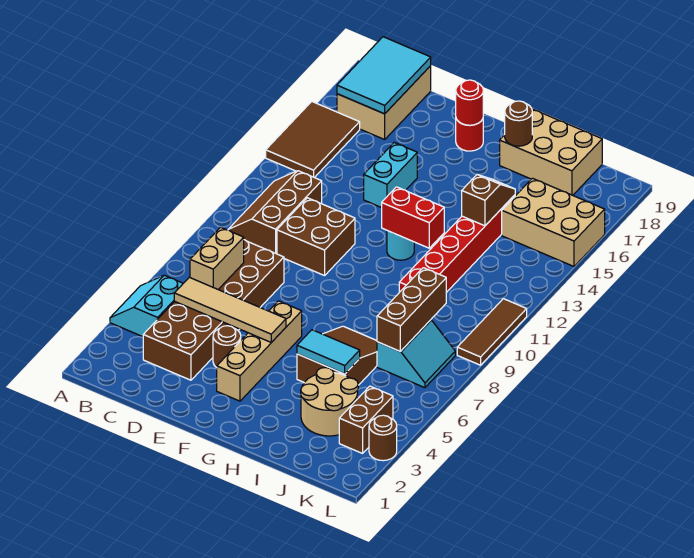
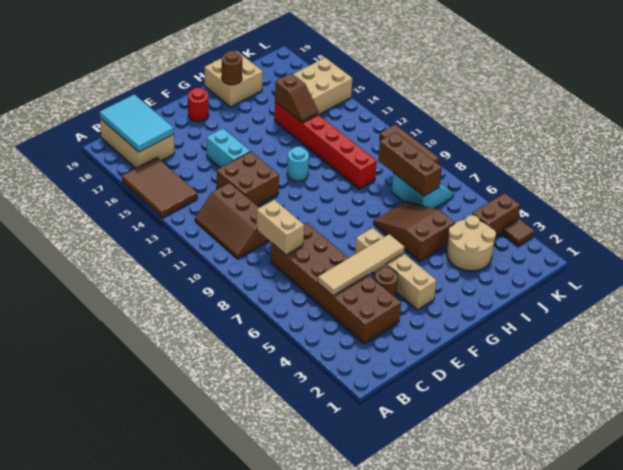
cyan slope A4:B5 level 1 top B -> none
tan brick C6:C7 level 2 -> tan brick C8:C9 level 2
brown brick D10:E11 level 1 -> brown brick D12:E13 level 1
red round brick F18 level 2 -> none
red brick G12:H12 level 2 -> none
cyan tile H5:I5 level 2 -> none
tan brick H18:J19 level 1 -> tan brick H18:I19 level 1
brown slope I14:I15 level 2 top 14 -> brown slope I14:I15 level 2 top 15
brown brick K3:K4 level 1 -> brown brick K4:L4 level 1
brown round brick L3 level 1 -> brown tile L3 level 1

